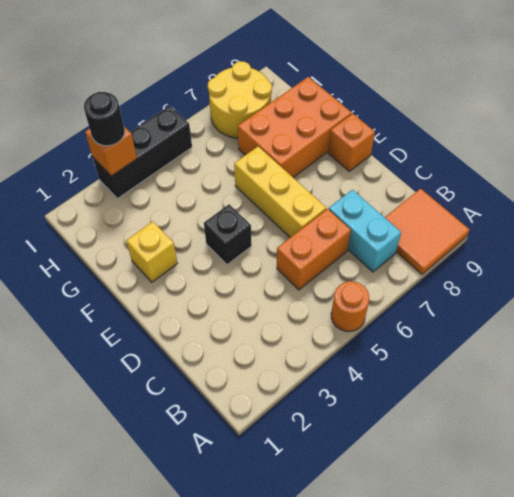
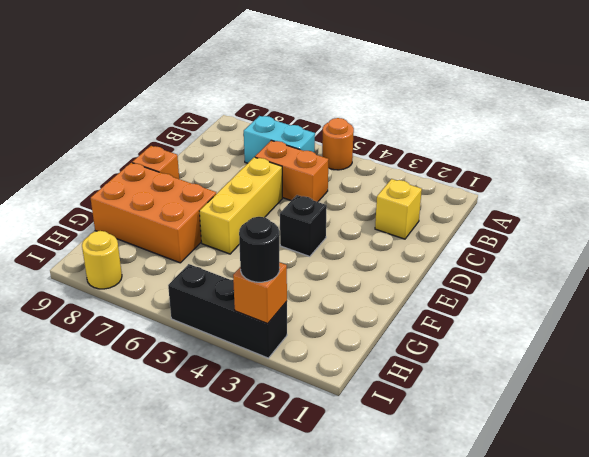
orange tile A8:B9 level 1 -> none
cyan brick B7:C7 level 1 -> cyan brick B6:B7 level 1
yellow brick F2 level 1 -> yellow brick C2 level 1
yellow round brick H7:I8 level 1 -> yellow round brick I8 level 1

